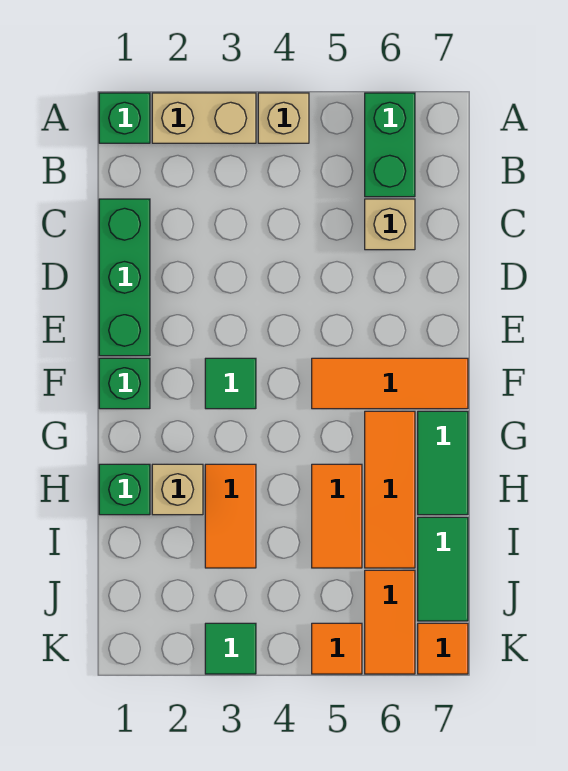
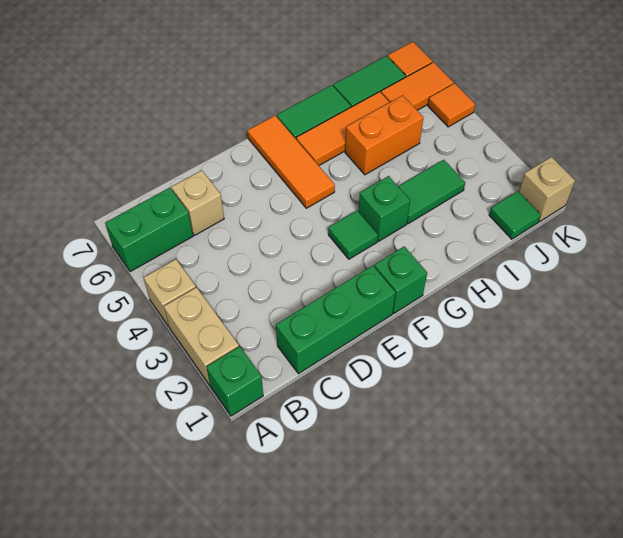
green brick H1 level 1 -> green brick G3 level 1
tan brick H2 level 1 -> tan brick K1 level 1
orange tile H3:I3 level 1 -> green tile H3:I3 level 1
orange tile H5:I5 level 1 -> orange brick H5:I5 level 1
green tile K3 level 1 -> green tile J1 level 1

